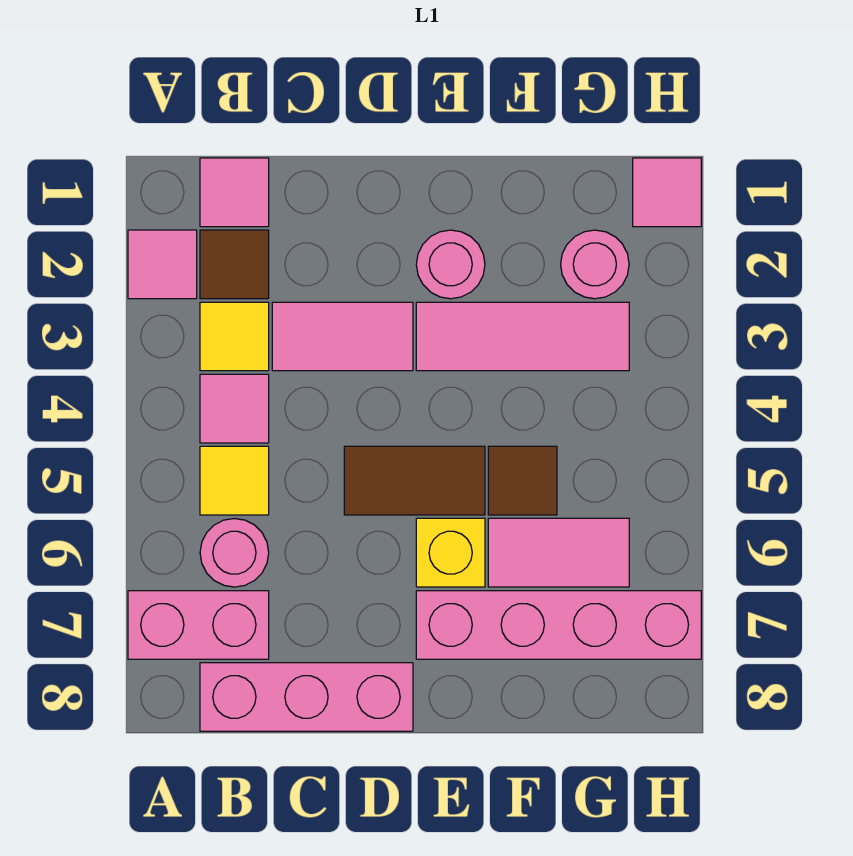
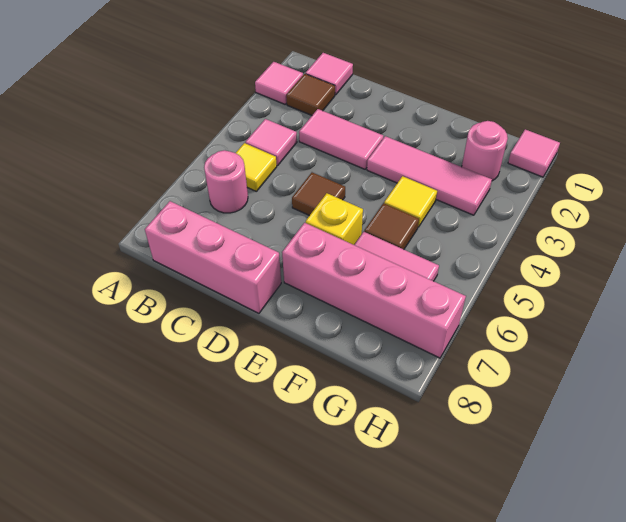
pink brick A7:B7 level 1 -> none
yellow tile B3 level 1 -> yellow tile F4 level 1
brown tile D5:E5 level 1 -> brown tile D5 level 1
pink round brick E2 level 1 -> none

